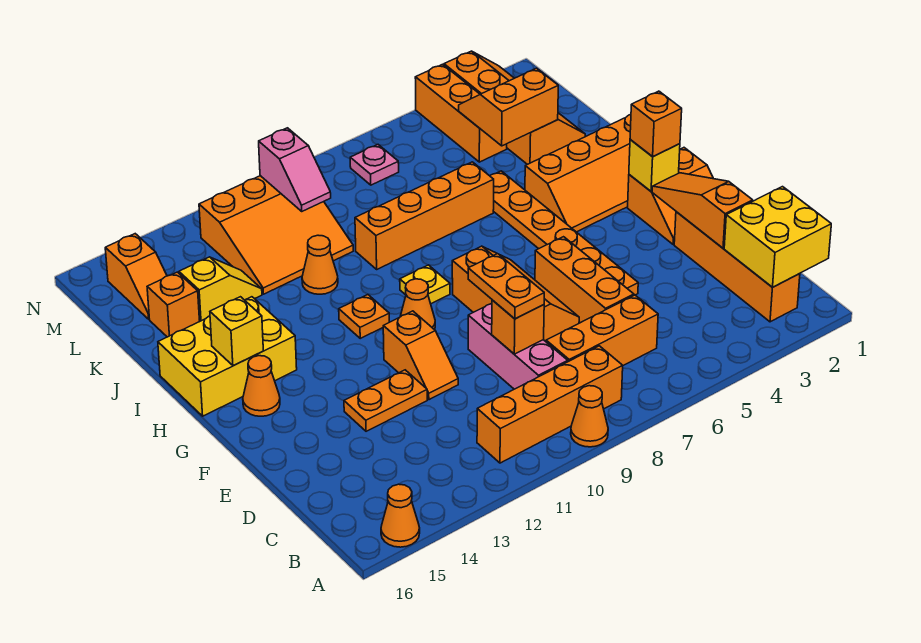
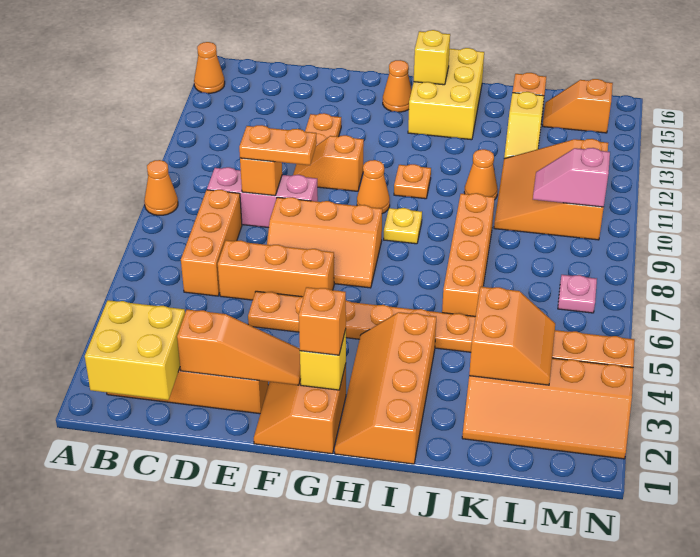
orange brick B8:B11 level 1 -> none

